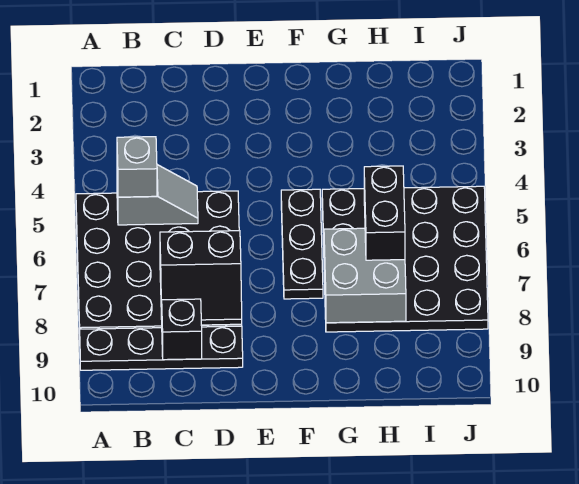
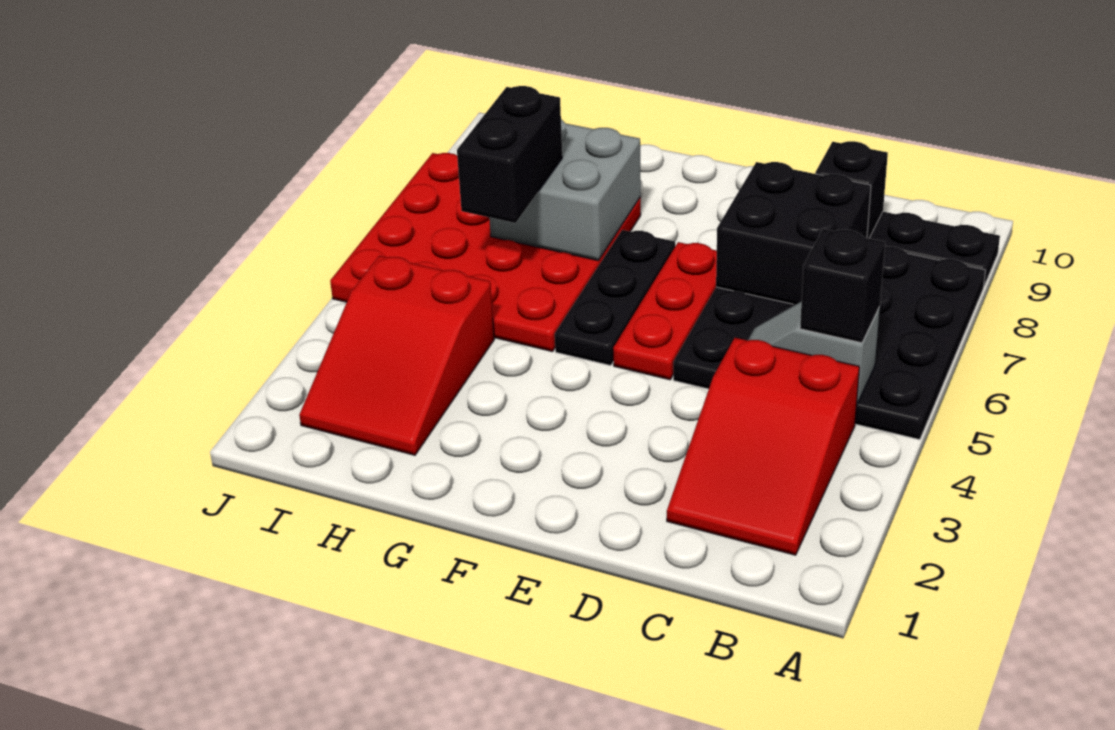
none -> red slope B2:C4 level 1 top 4
grey brick B5 level 3 -> black brick B5 level 3
black slope C7:D8 level 2 top 7 -> black brick C7:D8 level 2
none -> red plate E5:E7 level 1
black plate G5:J8 level 1 -> red plate G5:J8 level 1
none -> red slope H2:I4 level 1 top 4

